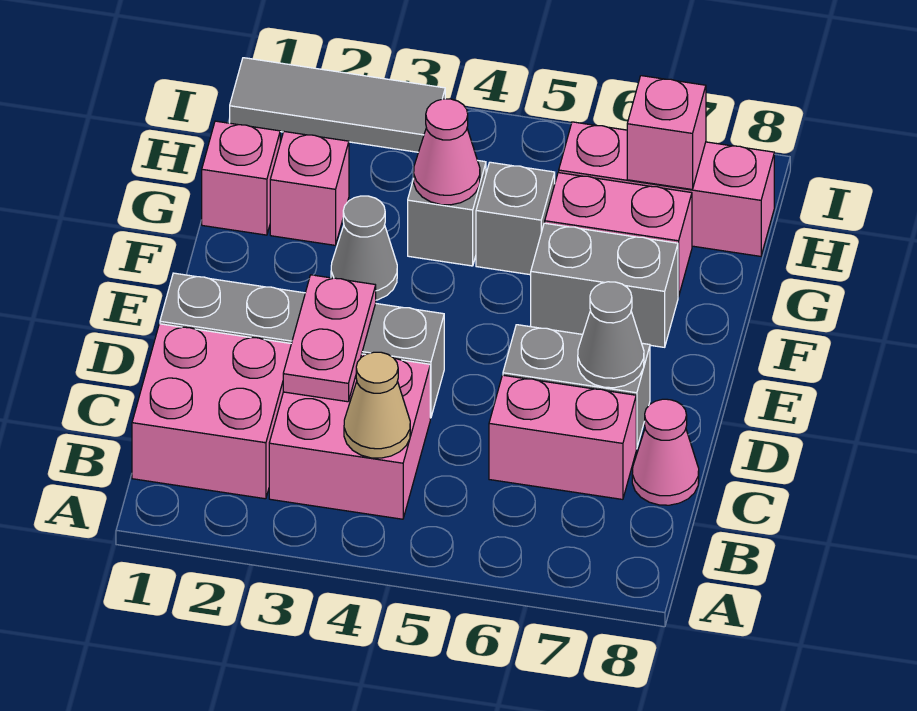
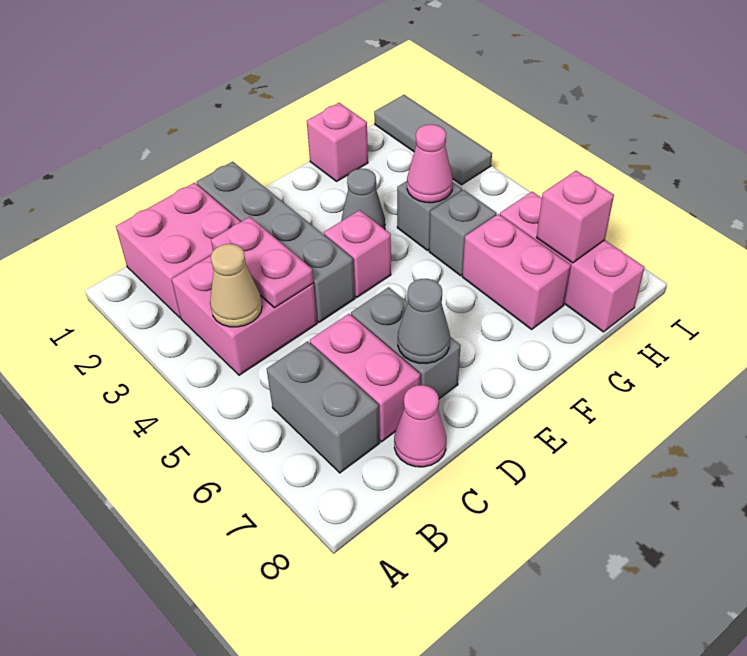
pink plate C3:D3 level 2 -> pink plate C3:C4 level 2
grey brick F6:F7 level 1 -> grey brick B6:B7 level 1
pink brick G2 level 1 -> pink brick E4 level 1

